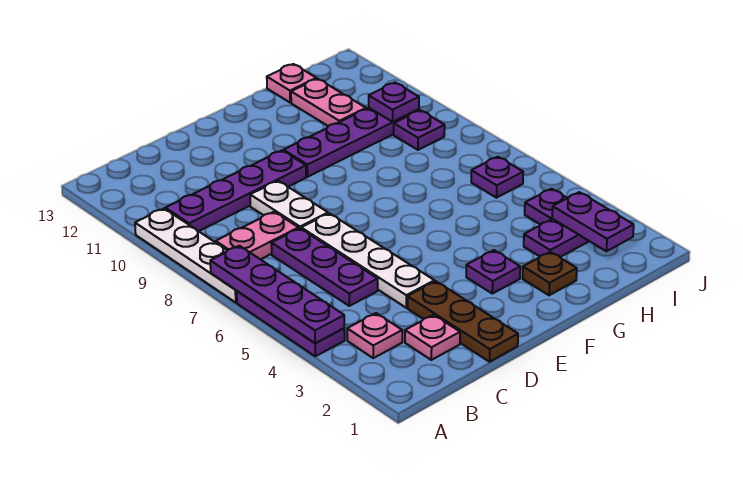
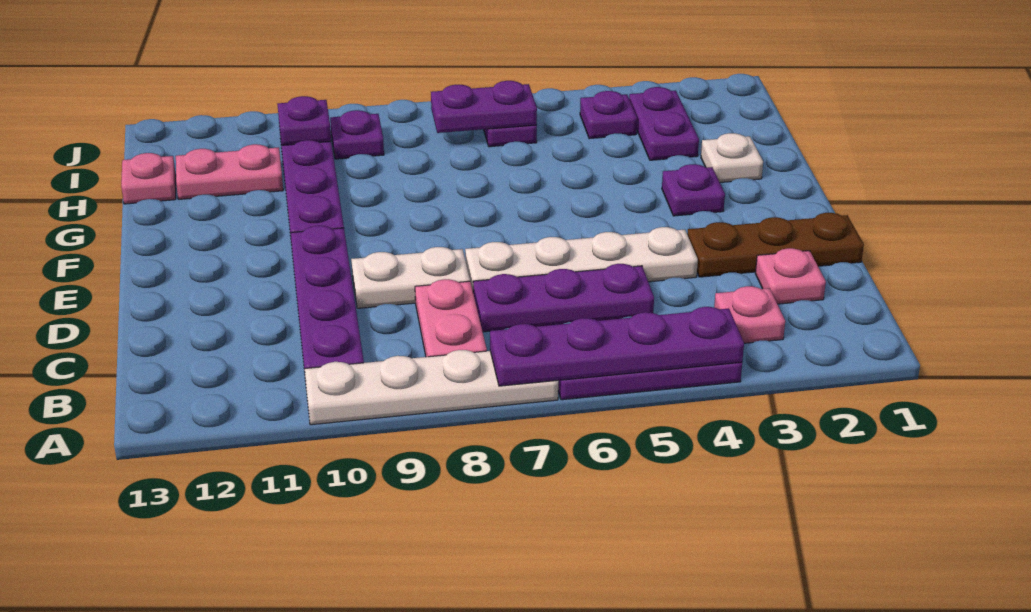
brown plate G2 level 1 -> white plate G2 level 1
purple plate I2:I3 level 2 -> purple plate I6:I7 level 2

